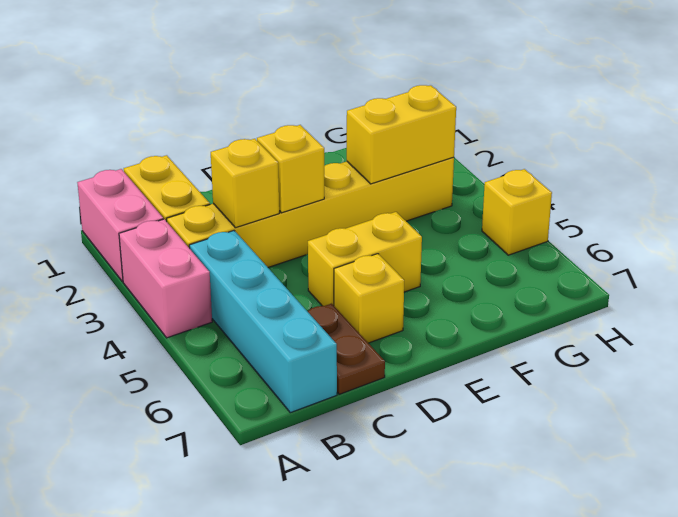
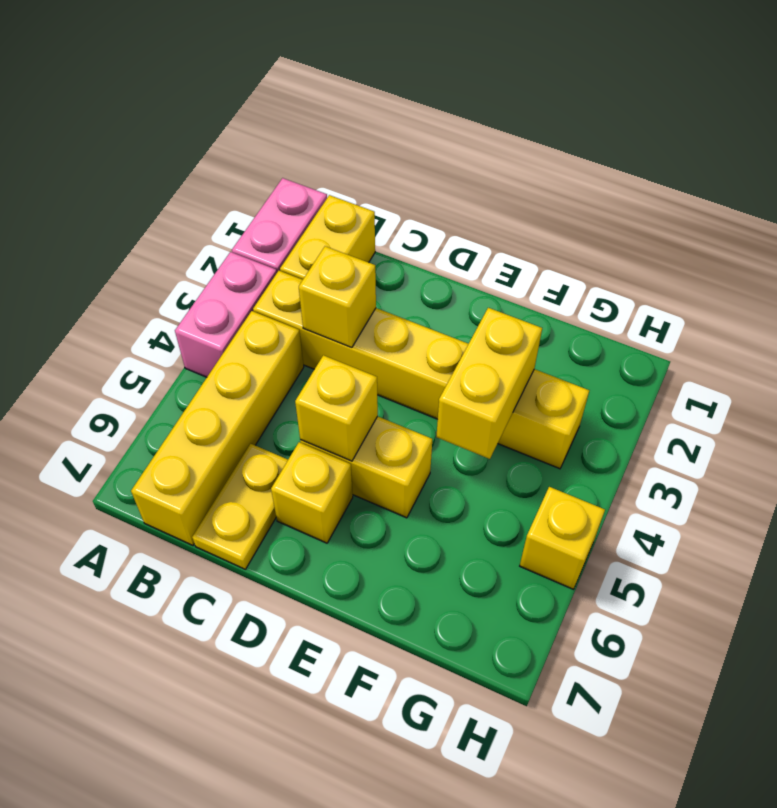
cyan brick B4:B7 level 1 -> yellow brick B4:B7 level 1
brown plate C6:C7 level 1 -> yellow plate C6:C7 level 1
yellow brick D3 level 2 -> yellow brick D5 level 2
yellow brick F3:G3 level 2 -> yellow brick F3:F4 level 2

